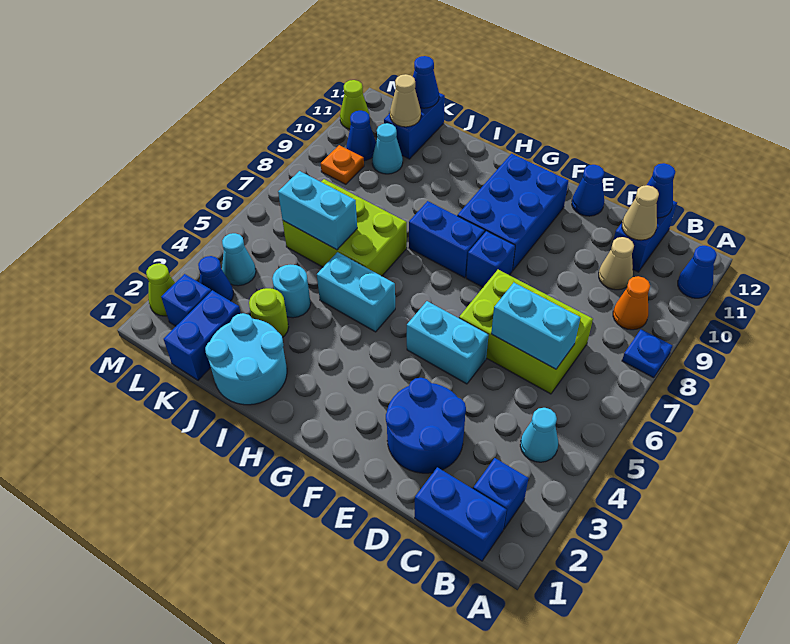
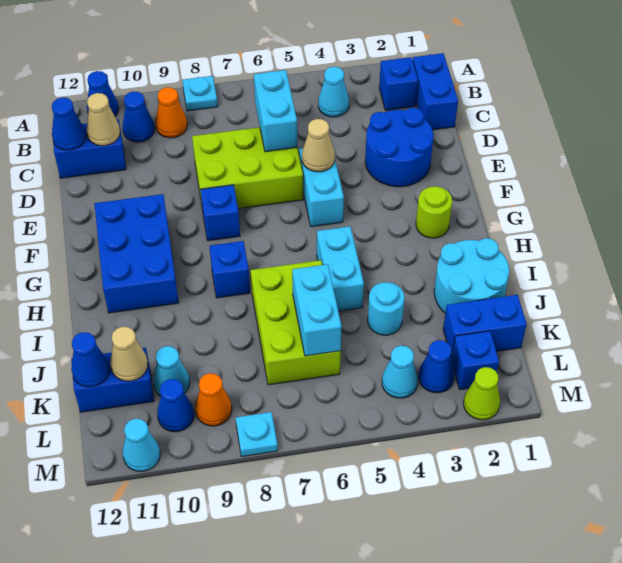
blue plate A8 level 1 -> cyan plate A8 level 1
lime brick C6:E7 level 1 -> lime brick D6:E8 level 1
tan cone C10 level 1 -> tan cone E5 level 2
blue cone E12 level 1 -> blue cone B10 level 1
blue brick F9:G11 level 1 -> blue brick F10:H11 level 1
blue brick G8:H8 level 1 -> blue brick H8 level 1
lime round brick J3 level 1 -> lime round brick G2 level 1
orange plate L9 level 1 -> orange cone L9 level 1
none -> cyan plate M8 level 1
lime cone M11 level 1 -> cyan cone M11 level 1

